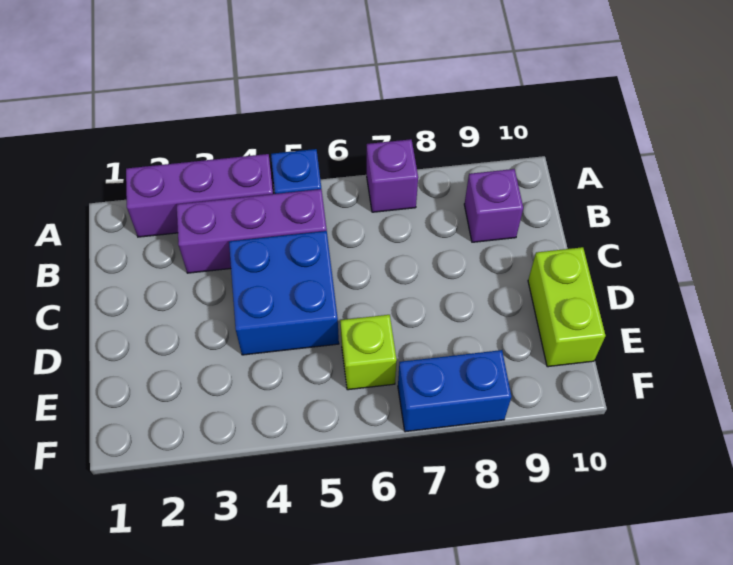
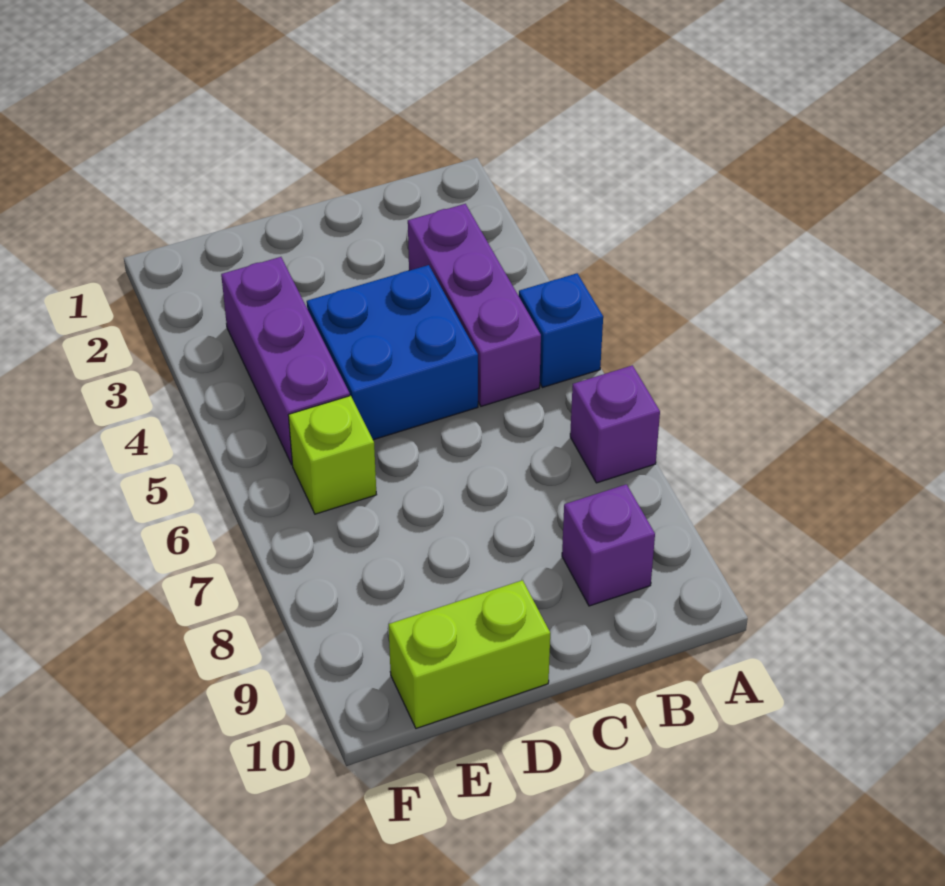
purple brick A2:A4 level 1 -> purple brick E3:E5 level 1
blue brick F7:F8 level 1 -> none

